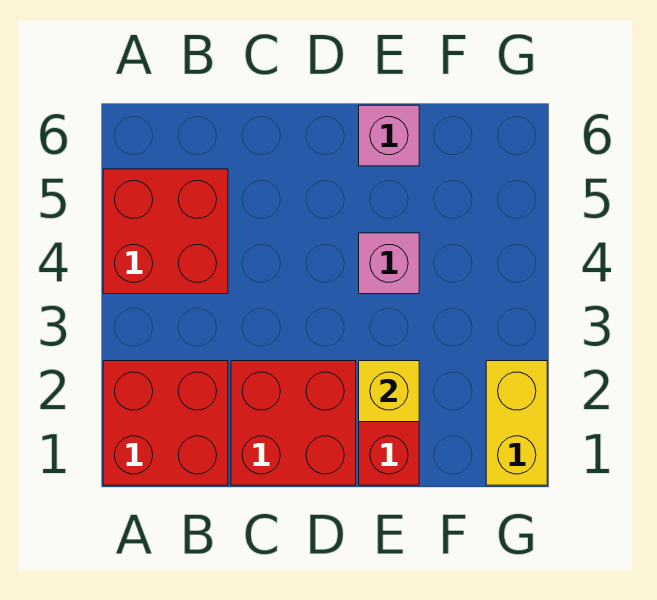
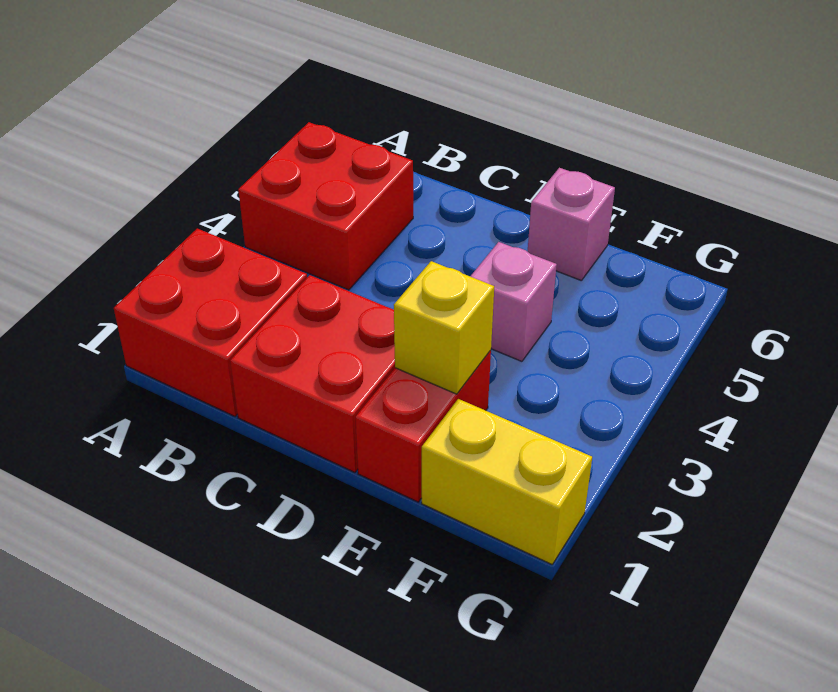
yellow brick G1:G2 level 1 -> yellow brick F1:G1 level 1

